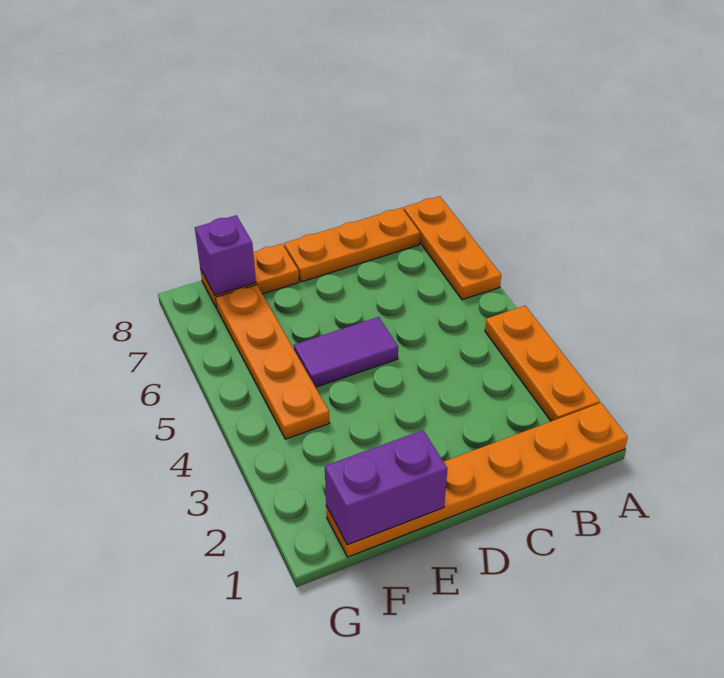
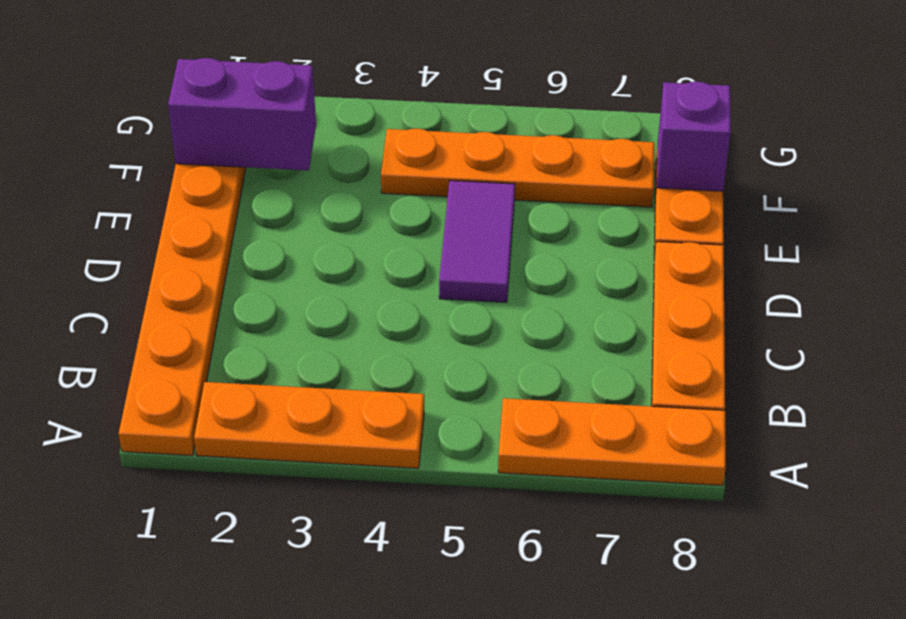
purple brick E1:F1 level 2 -> purple brick F1:F2 level 2

